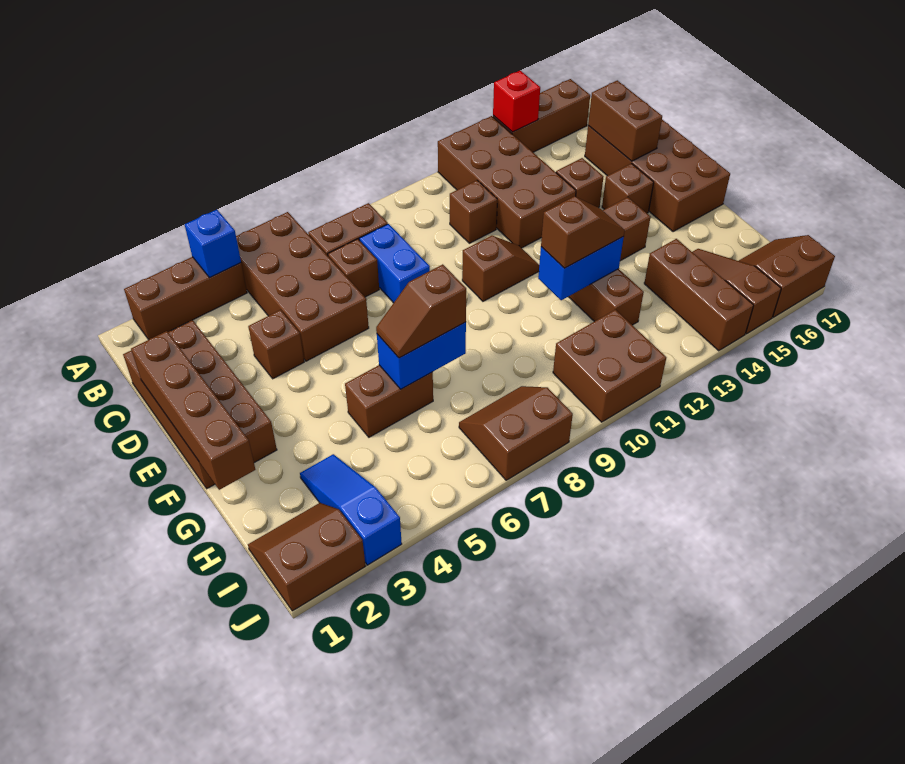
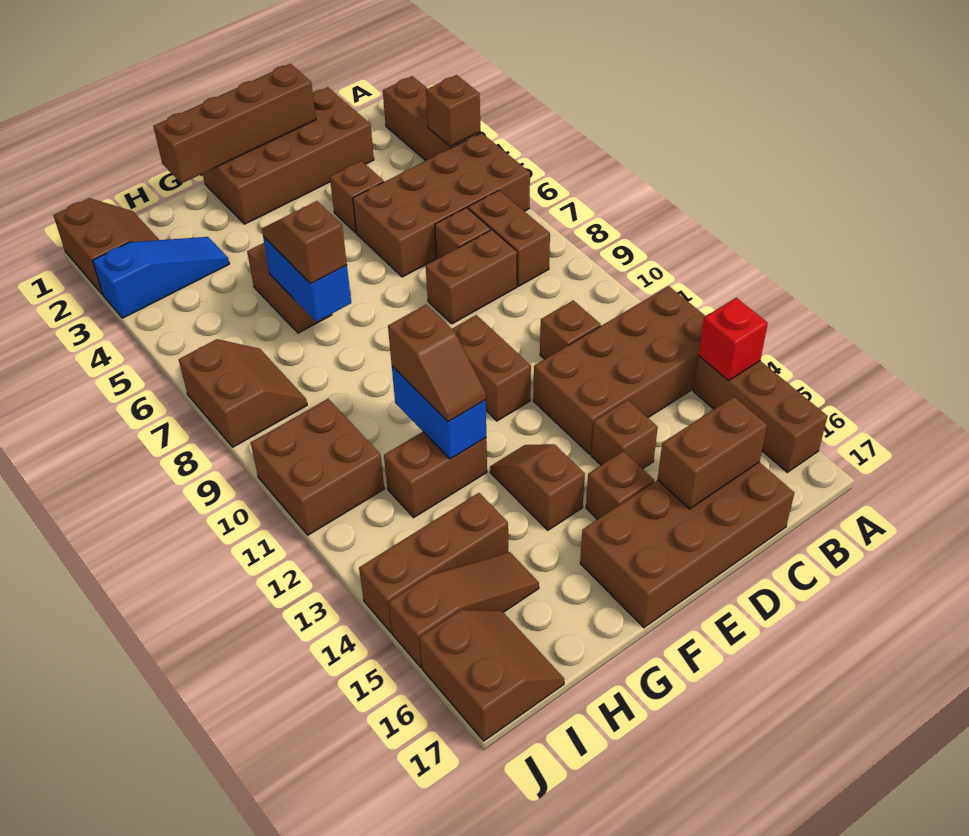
blue brick A4 level 2 -> brown brick A4 level 2
blue brick C8:D8 level 1 -> brown brick C8:D8 level 1
brown slope E10:E11 level 1 top 10 -> brown brick E10:E11 level 1

